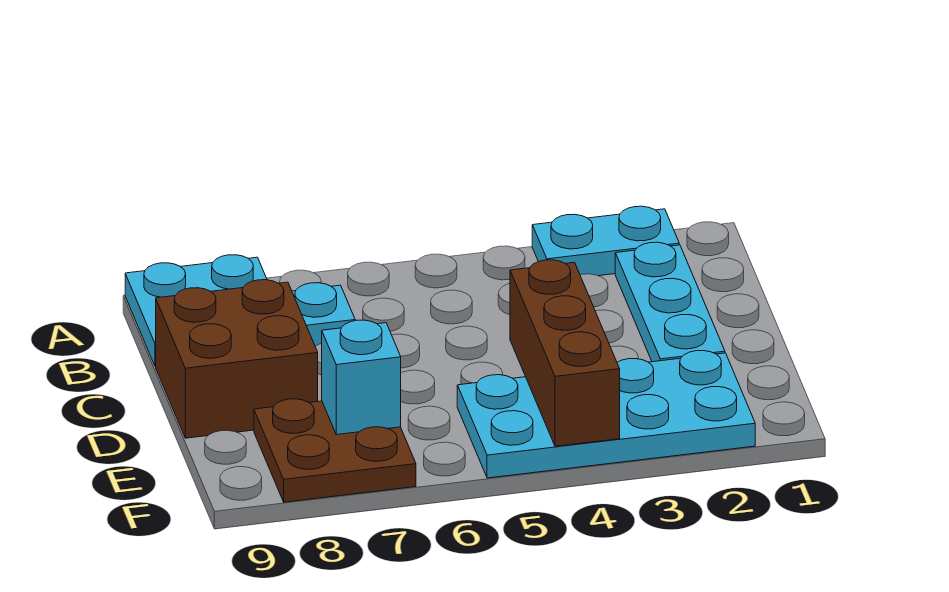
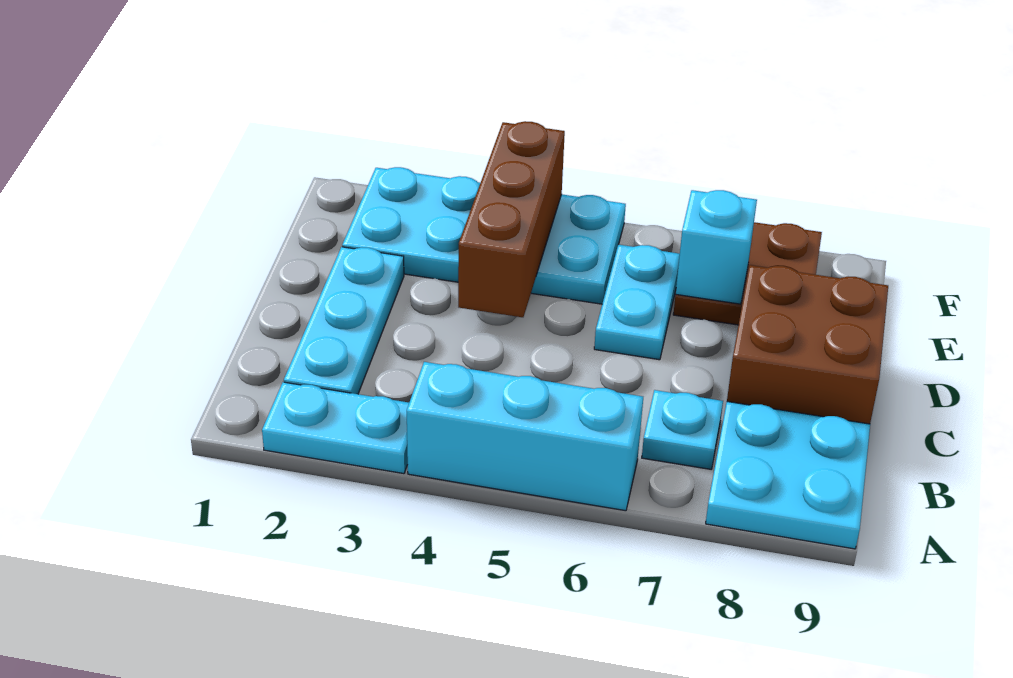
none -> cyan brick A4:A6 level 1
none -> cyan plate D6:E6 level 1

